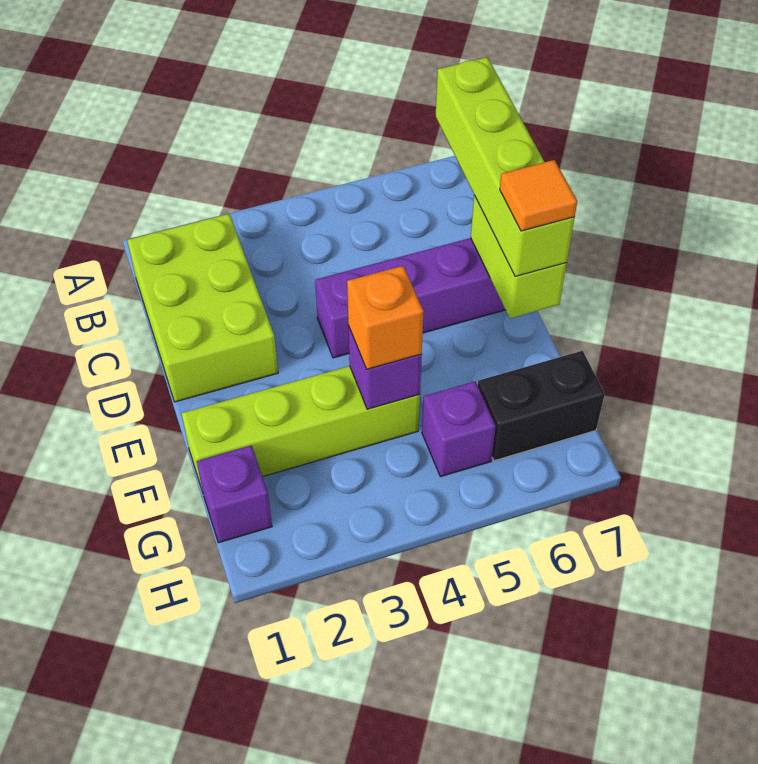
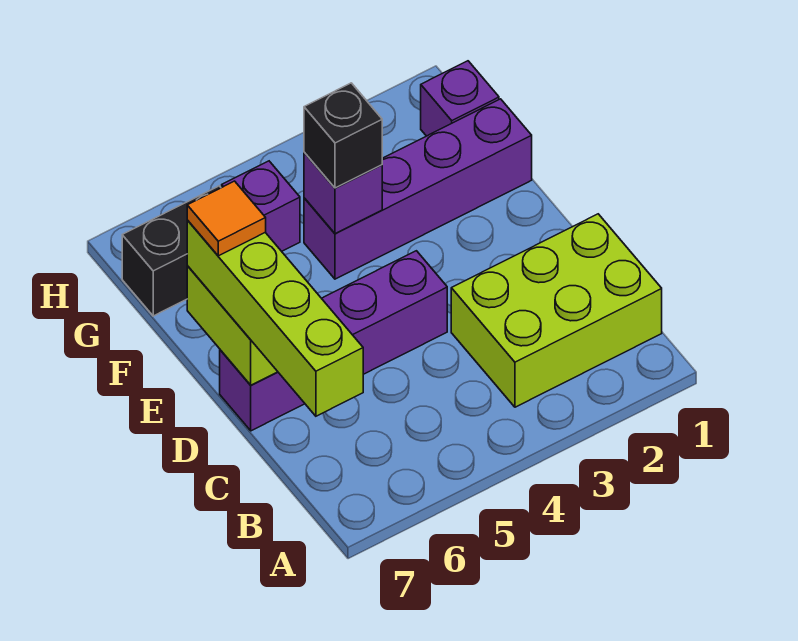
lime brick B1:D2 level 1 -> lime brick B1:C3 level 1
lime brick F1:F4 level 1 -> purple brick F1:F4 level 1
orange brick F4 level 3 -> black brick F4 level 3

